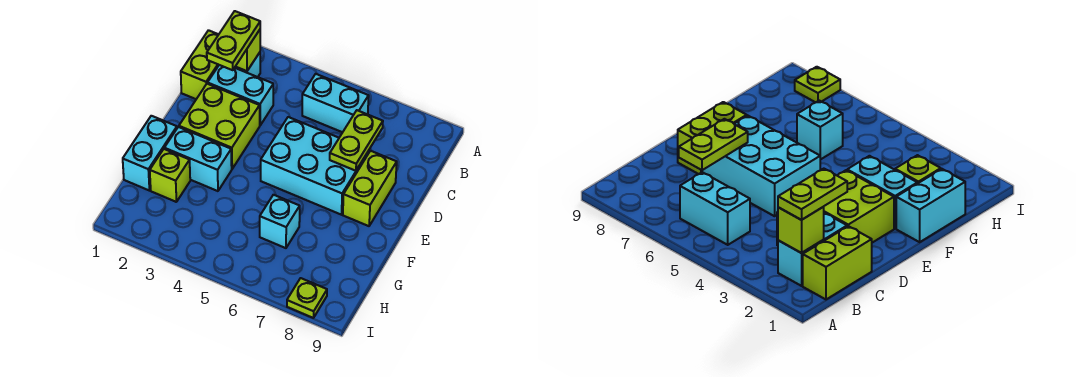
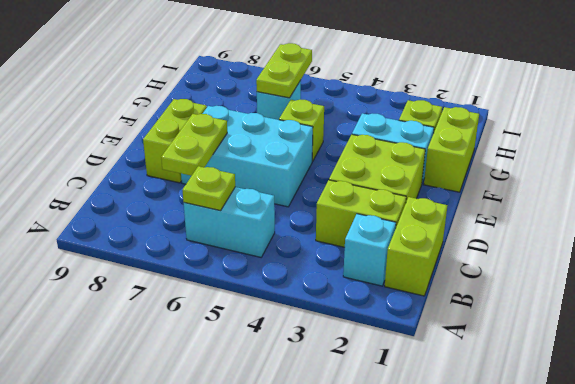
lime brick B2 level 2 -> lime brick F5 level 1
lime plate B2:C2 level 3 -> lime plate G6:H6 level 2
cyan brick C2:C3 level 1 -> lime brick C2:C3 level 1
cyan brick F1:G1 level 1 -> lime brick F1:G1 level 1
lime plate I8 level 1 -> lime plate B6 level 2

